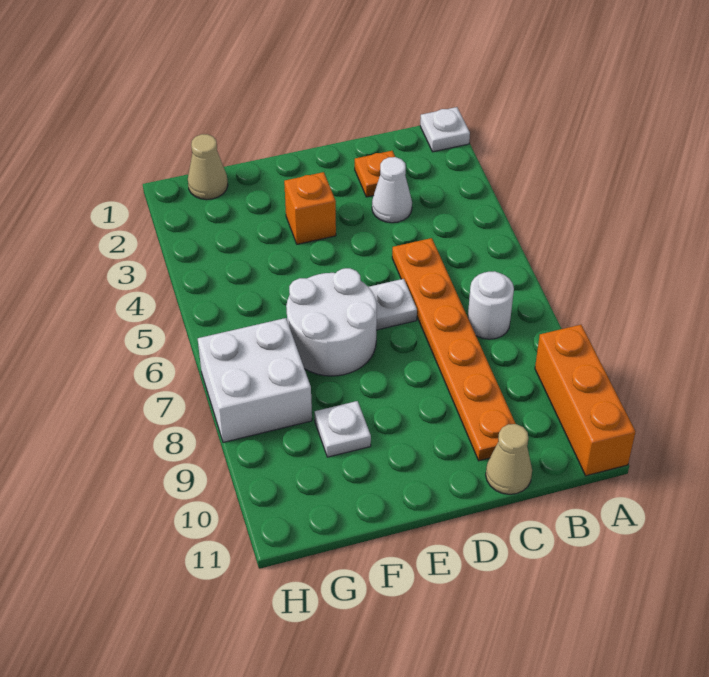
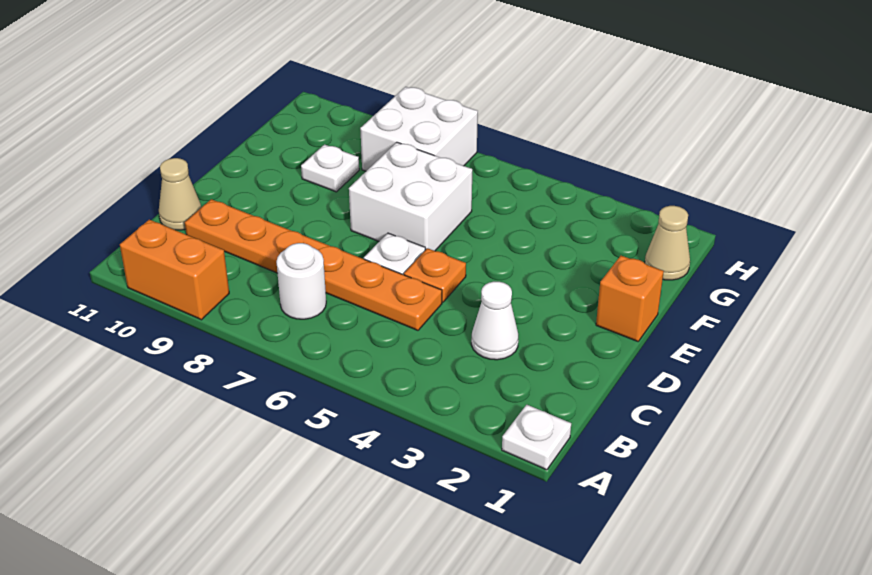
orange brick A9:A11 level 1 -> orange brick A9:A10 level 1
orange plate C2 level 1 -> orange plate D5 level 1
orange brick E3 level 1 -> orange brick E1 level 1
white round brick E6:F7 level 1 -> white brick E6:F7 level 1

